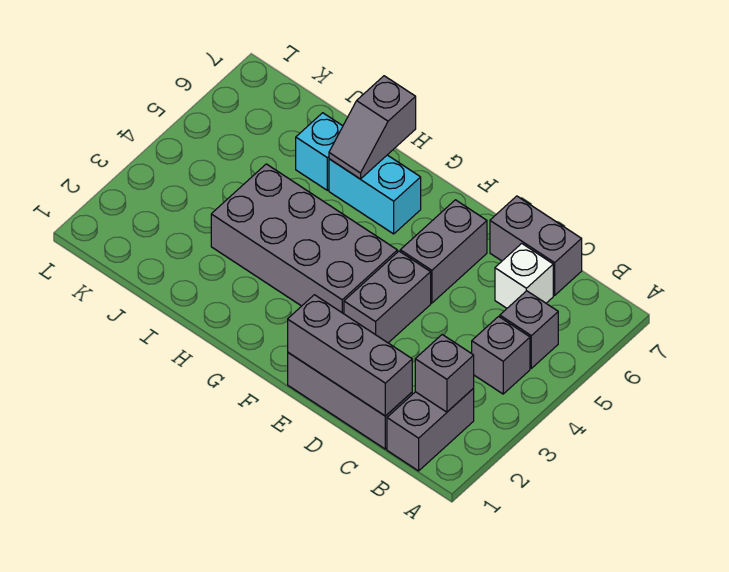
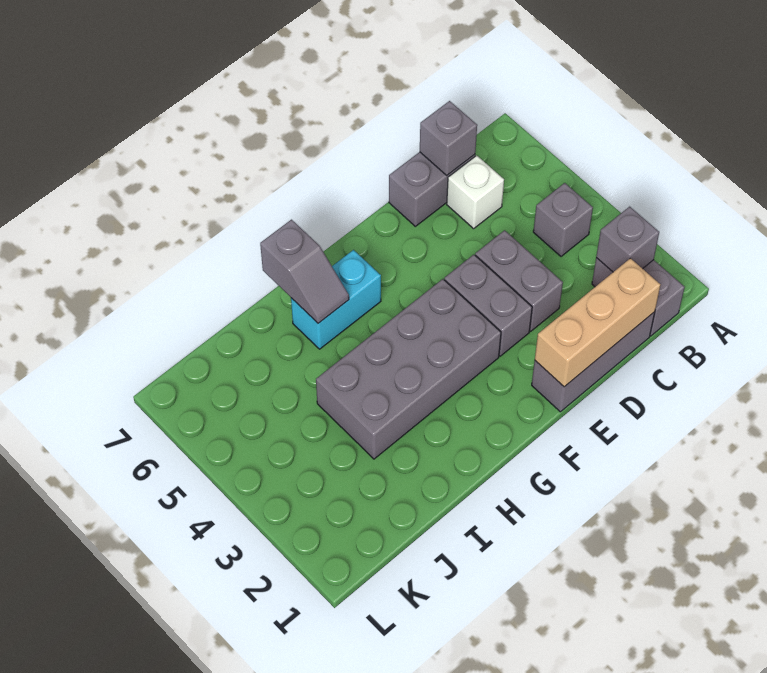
grey brick B5 level 1 -> grey brick C7 level 2
grey brick C1:E1 level 2 -> tan brick C1:E1 level 2
grey brick E5:E6 level 1 -> grey brick D3:D4 level 1
cyan brick I6 level 1 -> none

